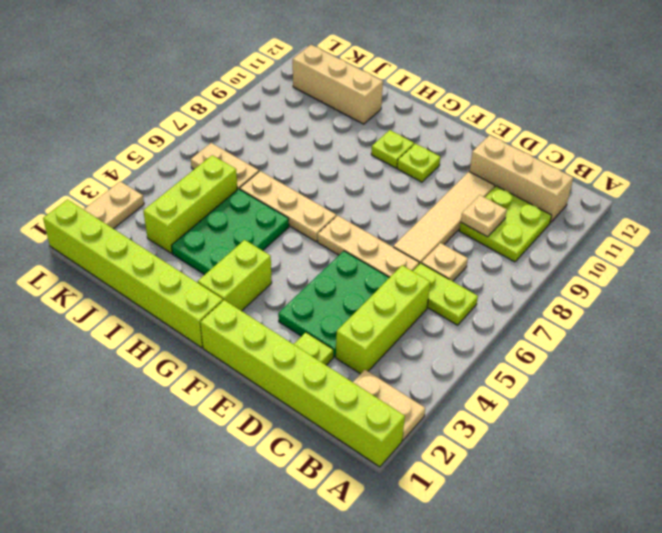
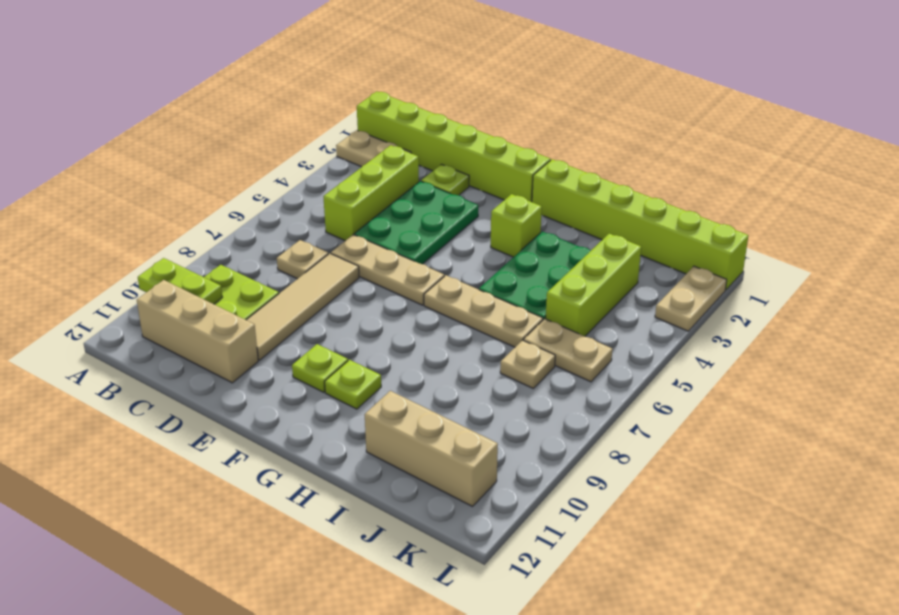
lime plate B6:C6 level 1 -> lime plate A10:B10 level 2
tan plate C9 level 2 -> tan plate J7 level 1
lime brick G2:G3 level 1 -> lime brick G3 level 1

